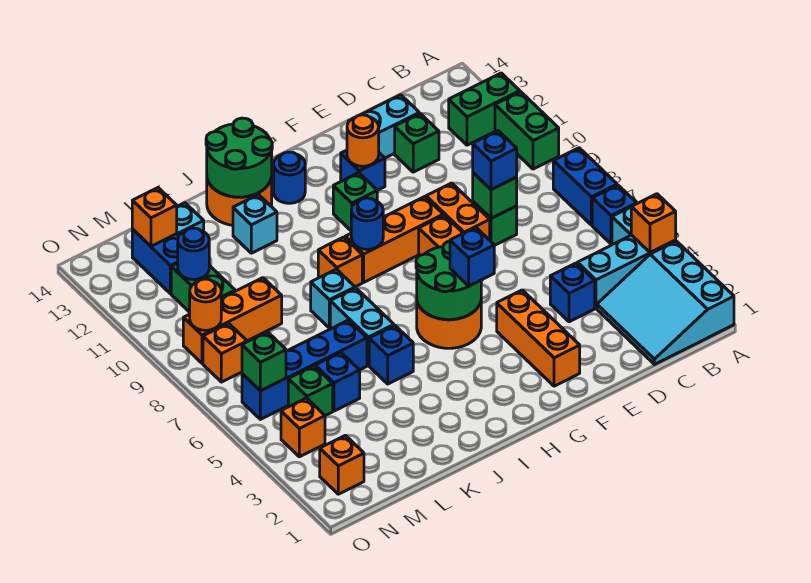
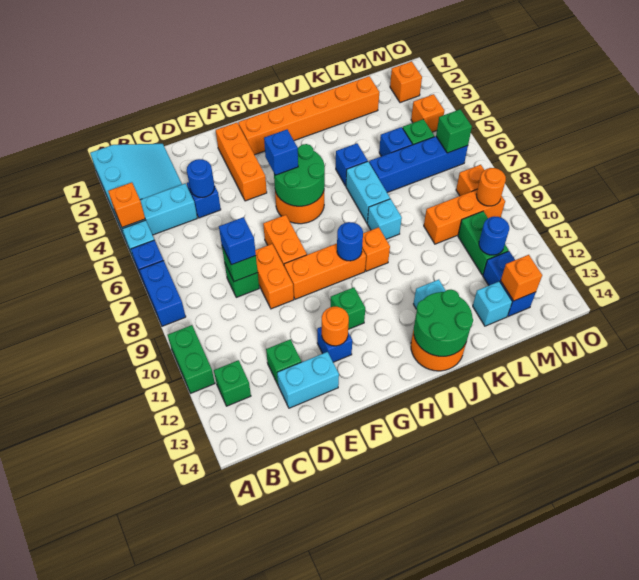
green brick A12:B12 level 1 -> green brick B12 level 1
none -> orange brick G2:L2 level 1
blue round brick H13 level 1 -> blue round brick D4 level 2

